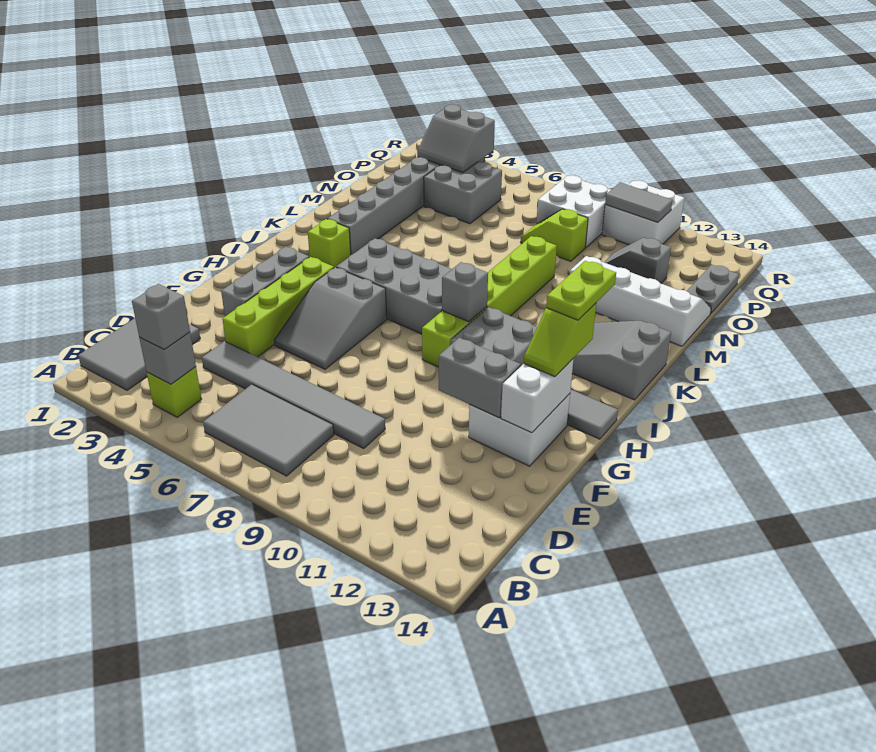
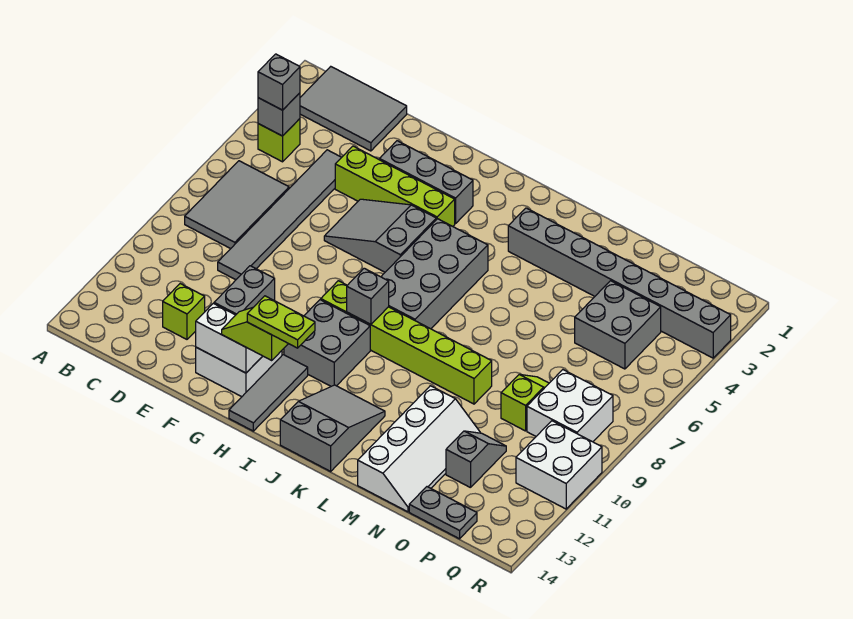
lime brick J3 level 1 -> lime brick D12 level 1
grey slope P3:Q4 level 2 top Q -> none
grey tile Q10:Q11 level 2 -> none

